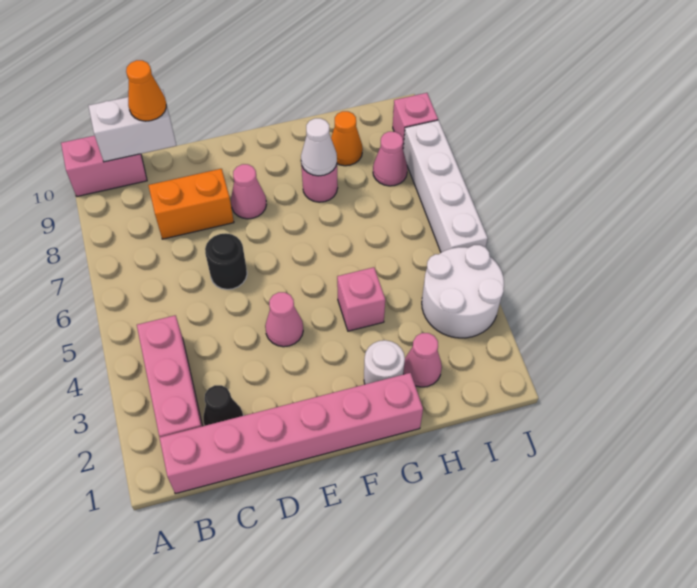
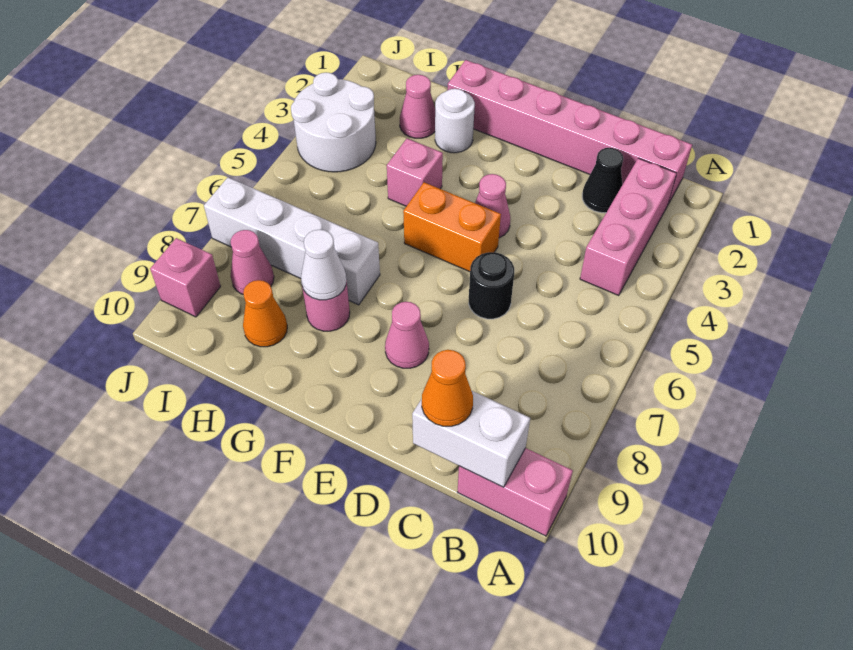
orange brick C8:D8 level 1 -> orange brick E5:F5 level 1
white brick J5:J8 level 1 -> white brick G7:J7 level 1

